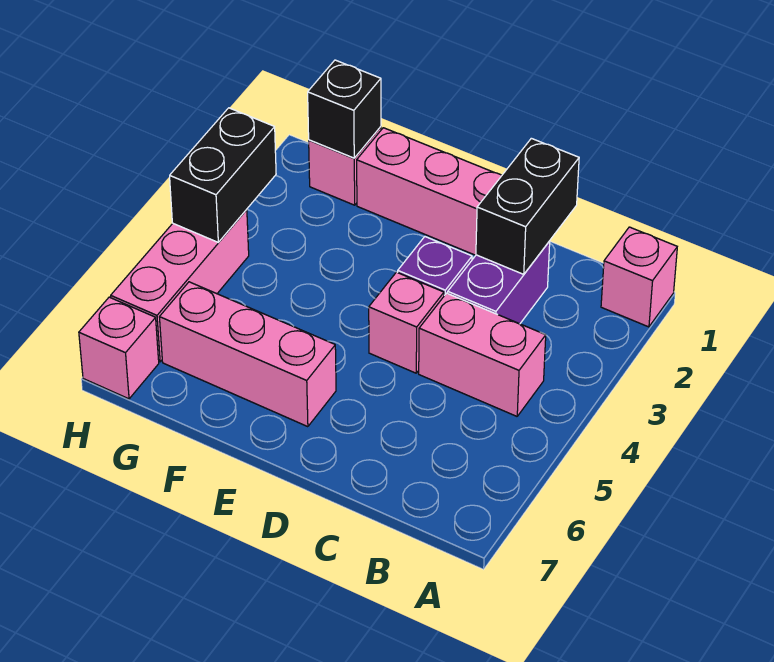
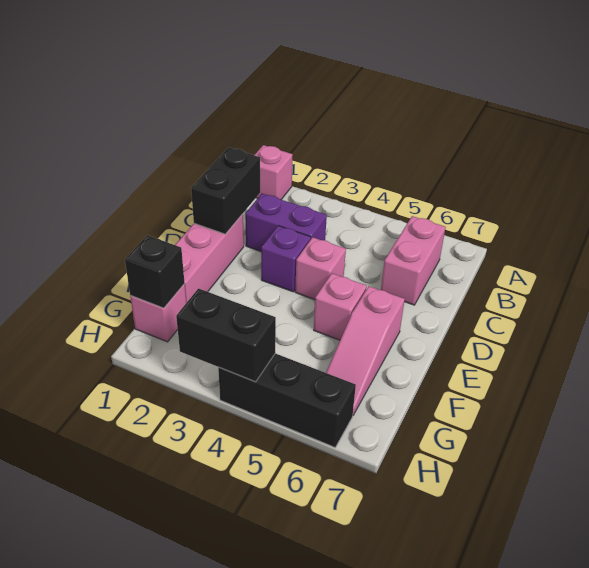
pink brick B4:C4 level 1 -> pink brick B6:C6 level 1
black brick C1:C2 level 2 -> black brick C1:D1 level 2
pink brick E6:G6 level 1 -> pink slope E6:G6 level 1 top E
pink brick H4:H6 level 1 -> black brick H4:H6 level 1
pink brick H7 level 1 -> pink brick E5 level 1

